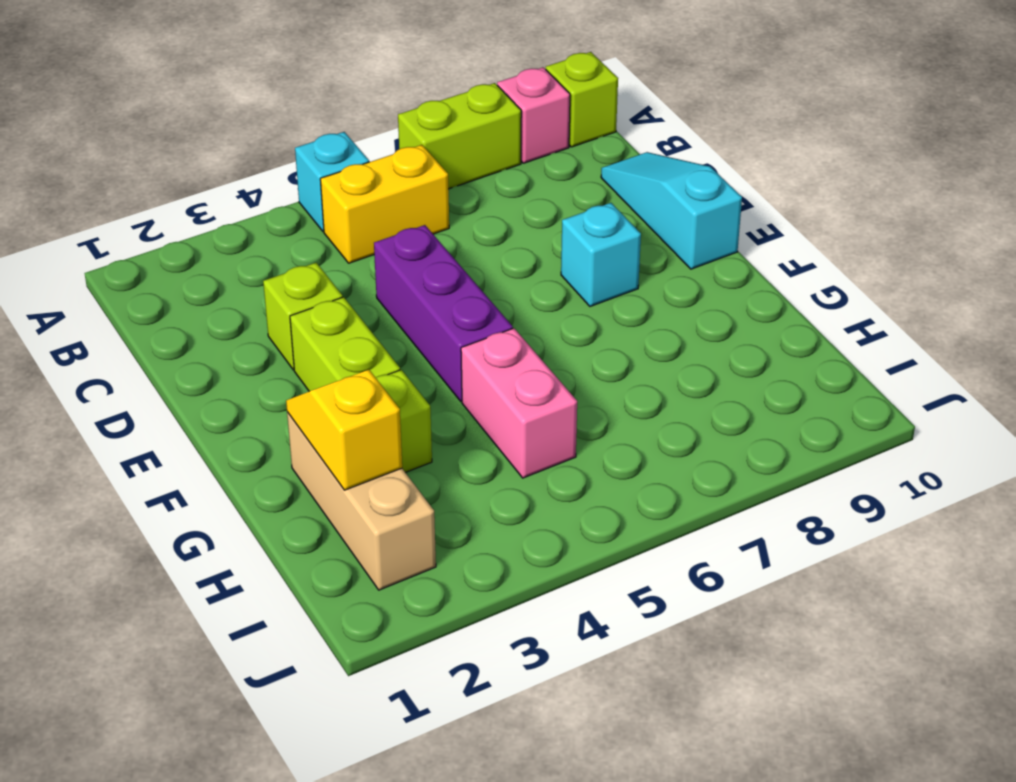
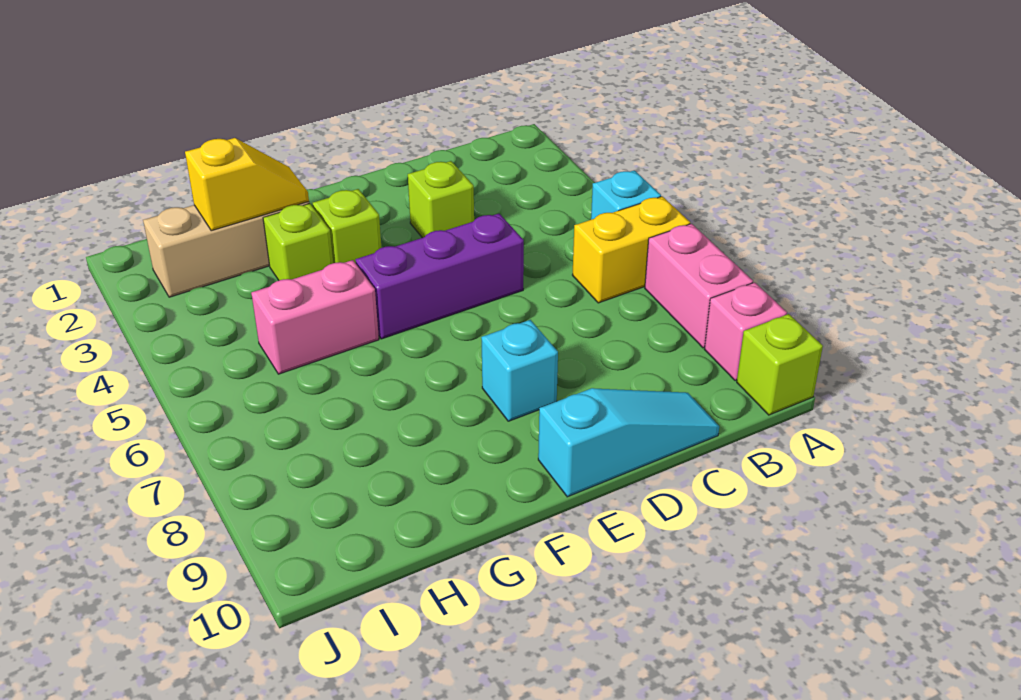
lime brick A7:A8 level 1 -> pink brick A7:A8 level 1
yellow brick B5:B6 level 1 -> yellow brick A6:B6 level 1
lime brick E3:F3 level 1 -> lime brick F3 level 1

